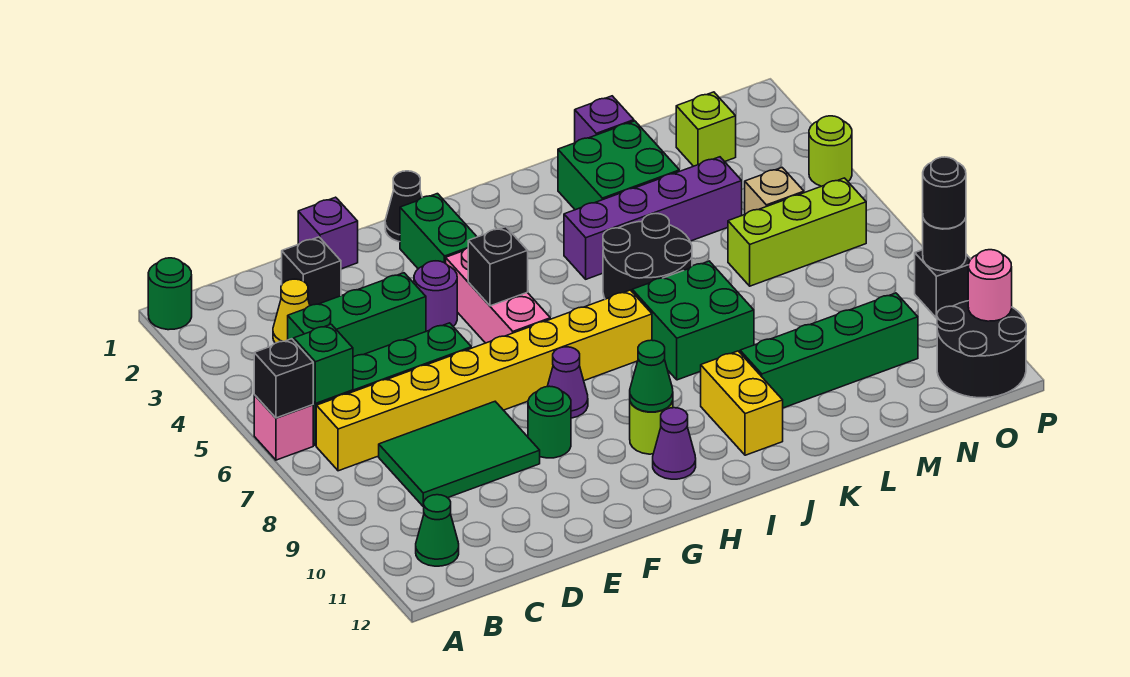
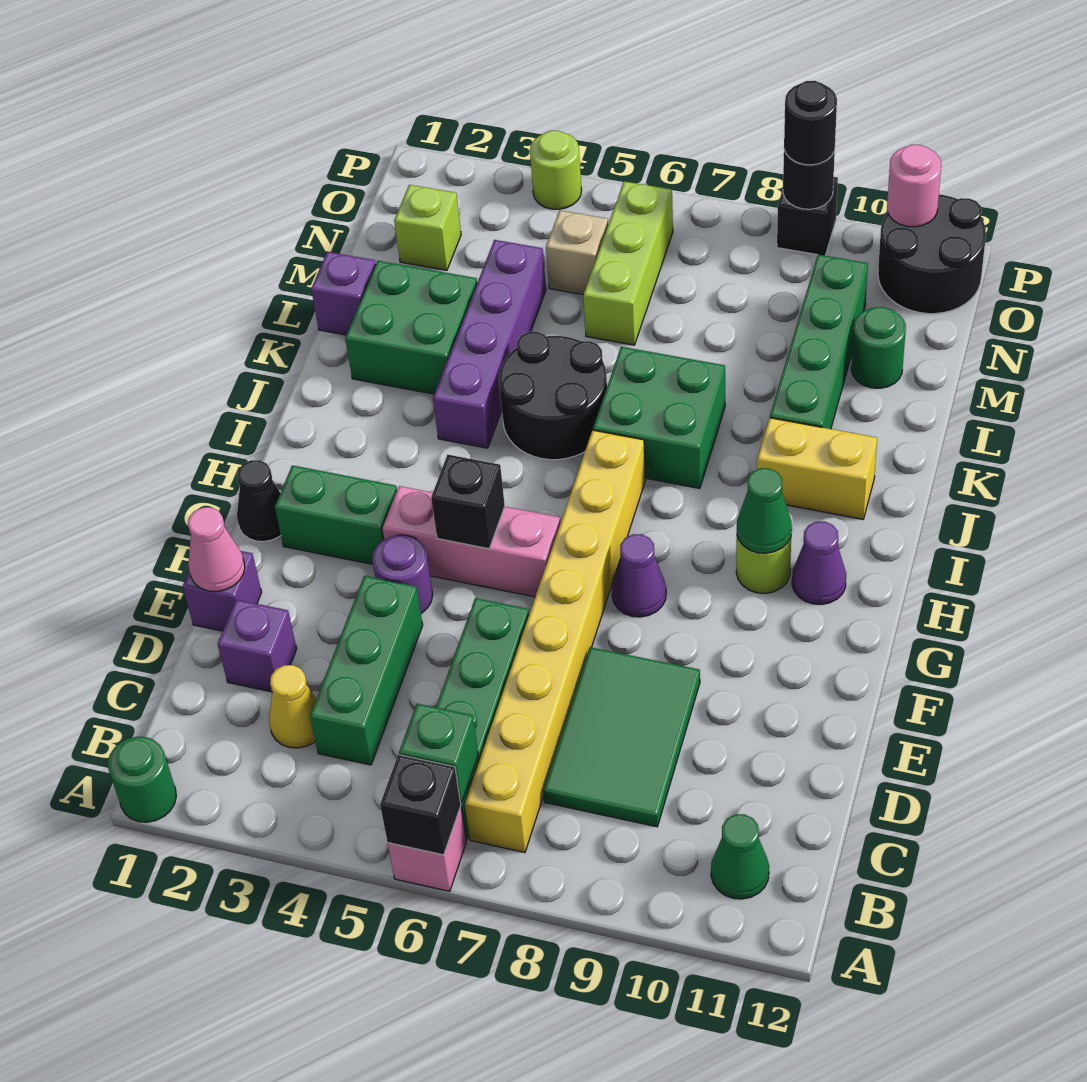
black brick D2 level 1 -> purple brick D2 level 1
none -> pink cone E1 level 2
green round brick F9 level 1 -> green round brick M11 level 1

